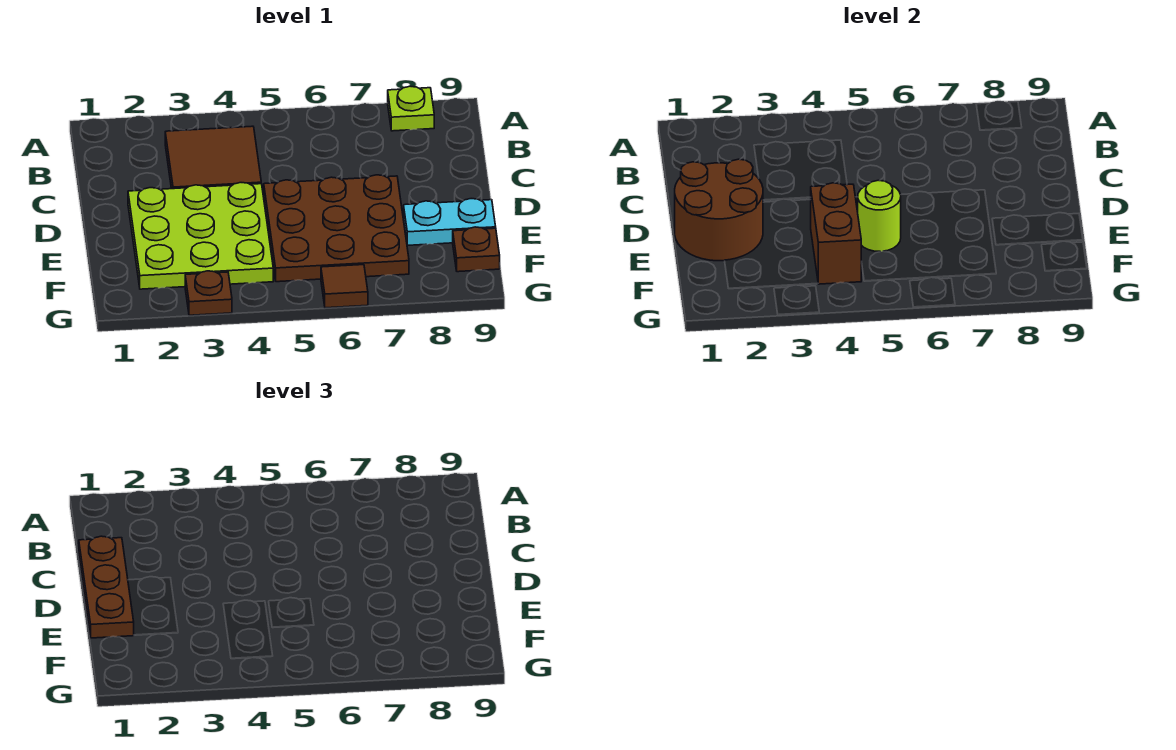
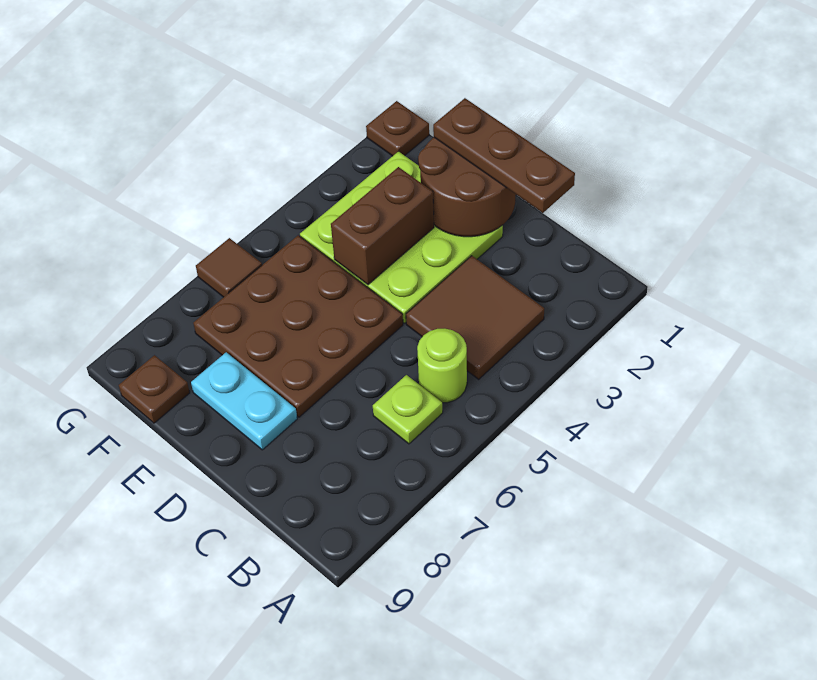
lime plate A8 level 1 -> lime plate B6 level 1
brown brick E4:F4 level 2 -> brown brick E3:E4 level 2
lime round brick E5 level 2 -> lime round brick B5 level 1
cyan plate E8:E9 level 1 -> cyan plate D8:E8 level 1
brown plate G3 level 1 -> brown plate G1 level 1

